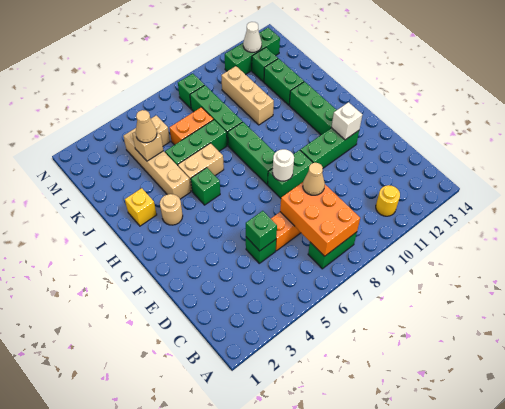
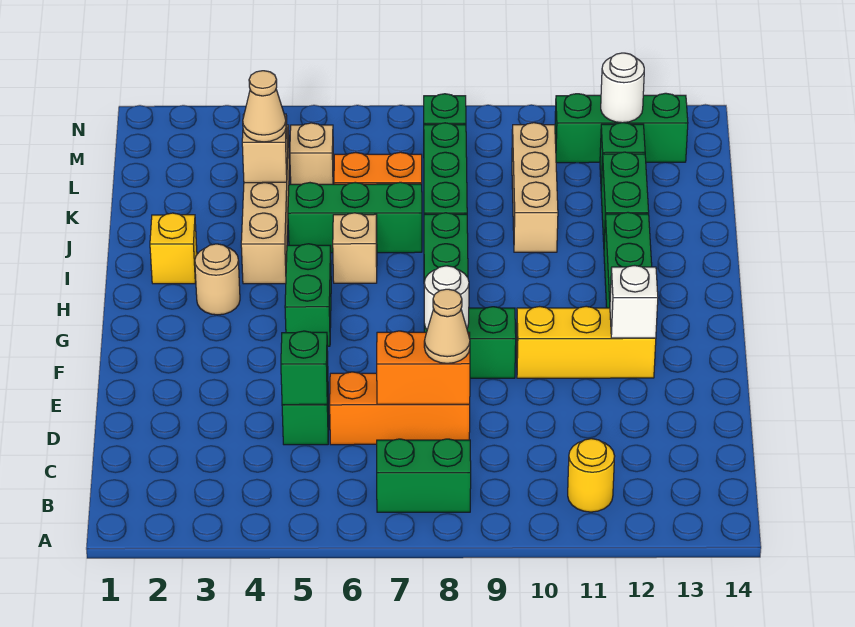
orange brick B7:D8 level 2 -> orange brick D7:D8 level 2
green brick F10:F12 level 1 -> yellow brick F10:F12 level 1
green brick H5 level 1 -> green brick G5:H5 level 1
tan brick I5:I6 level 1 -> tan brick I6 level 1
white cone M12 level 2 -> white round brick M12 level 2

